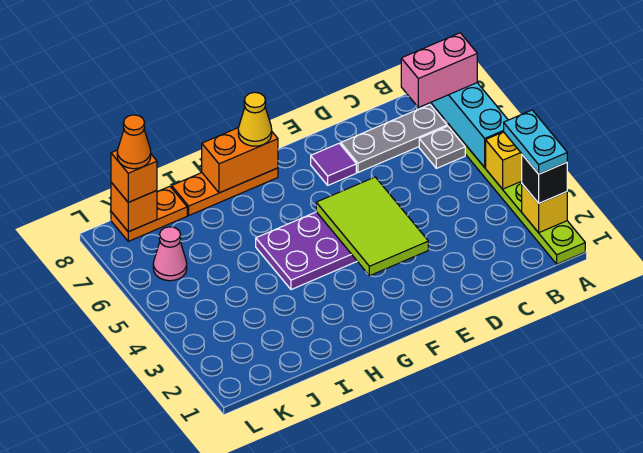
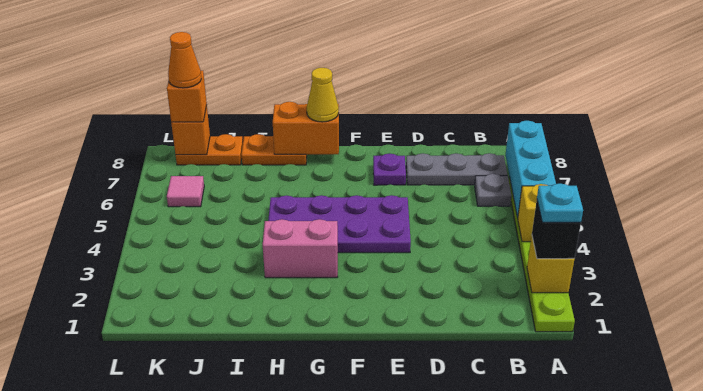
cyan plate A2:A3 level 4 -> cyan plate A2 level 4
pink brick A7:B7 level 3 -> pink brick G3:H3 level 1
lime tile E3:F5 level 2 -> none
purple tile E7 level 1 -> purple plate E7 level 1
orange plate G8:I8 level 1 -> orange plate H8:I8 level 1
pink cone K6 level 1 -> pink tile K6 level 1

